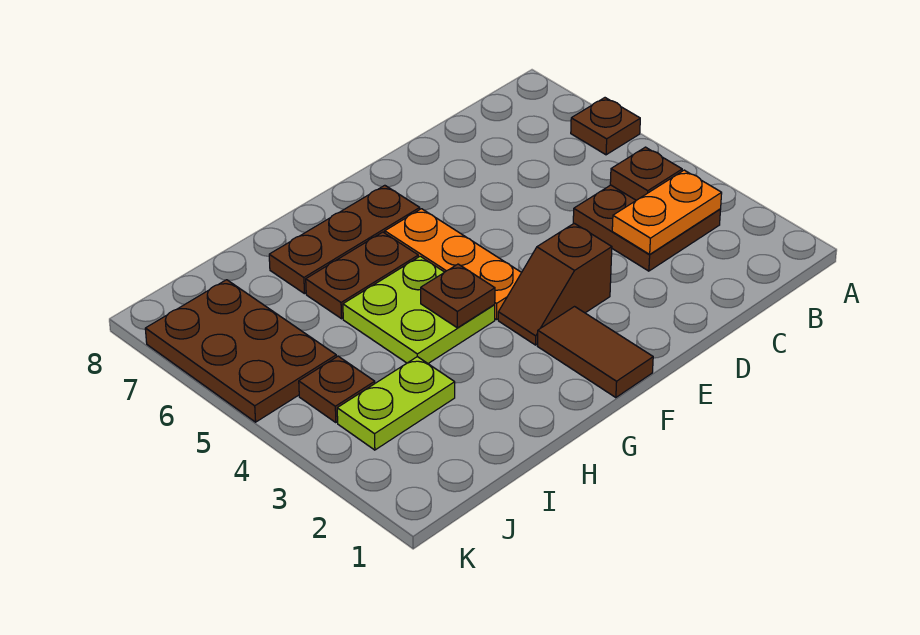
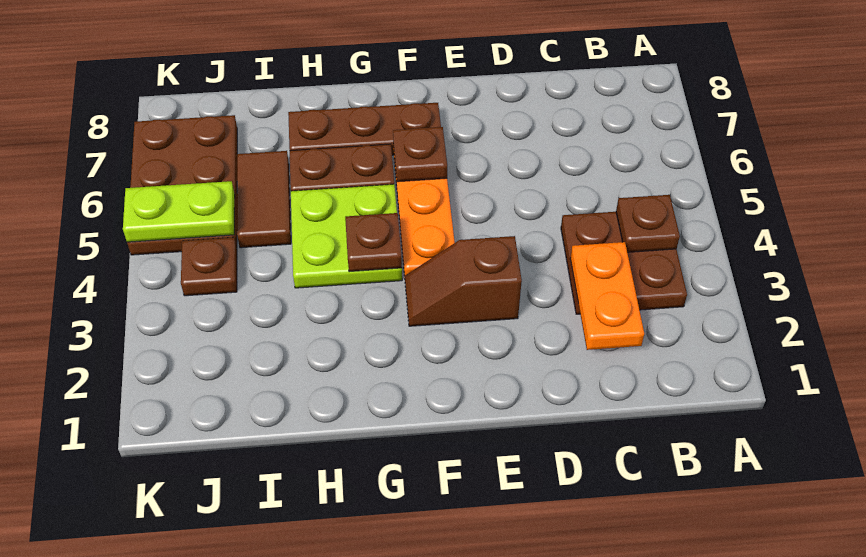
brown plate A6 level 1 -> brown plate F6 level 2
orange plate B3:C3 level 2 -> orange plate C2:C3 level 2
brown tile F1:F2 level 1 -> brown tile I5:I6 level 1
lime plate I3:J3 level 1 -> lime plate J5:K5 level 2

